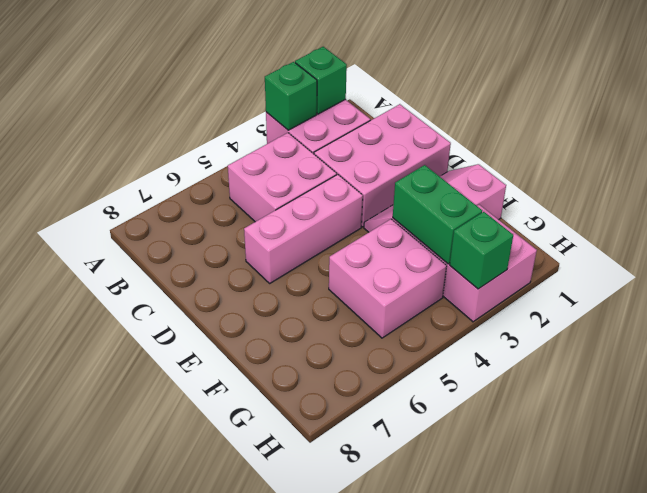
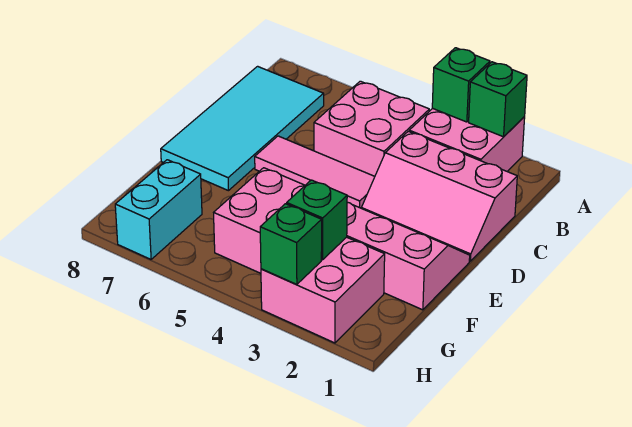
none -> cyan tile B7:E8 level 1
pink brick C1:D3 level 1 -> pink slope C1:D3 level 1 top C
pink brick D4:D6 level 1 -> pink tile D4:D6 level 1
green brick F3:G3 level 2 -> green brick G3 level 2
none -> cyan brick G7:H7 level 1

